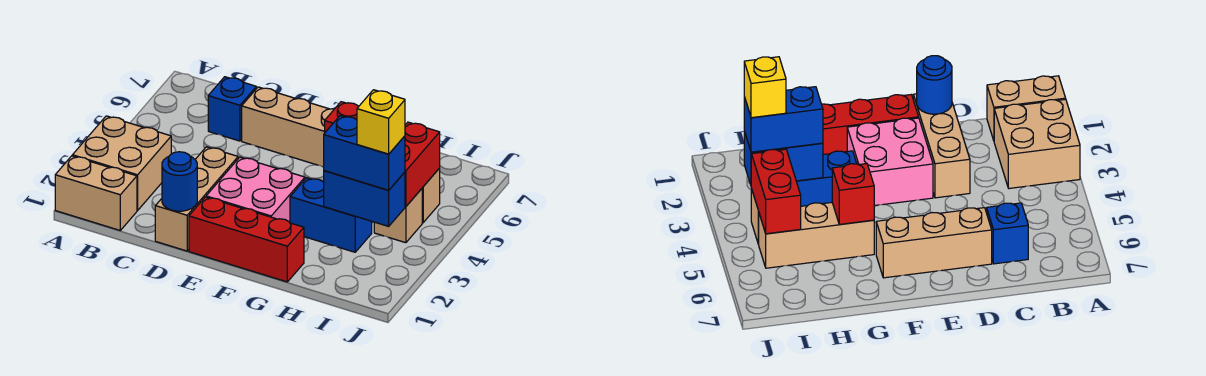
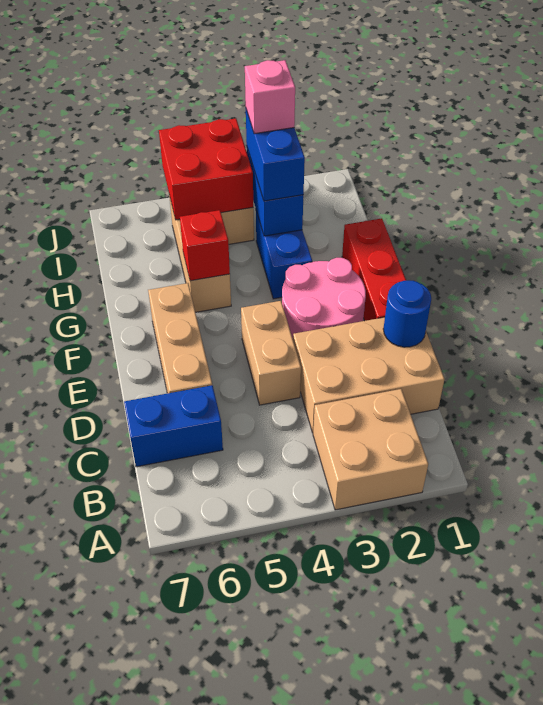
tan brick A1:B1 level 1 -> tan brick D4:E4 level 1
blue brick C6 level 1 -> blue brick C6:C7 level 1
tan brick D1:D3 level 1 -> tan brick C1:D3 level 1
pink brick E2:F3 level 1 -> pink round brick E2:F3 level 1
yellow brick I3 level 4 -> pink brick I3 level 4
red brick I4:I5 level 2 -> red brick I4:J5 level 2

